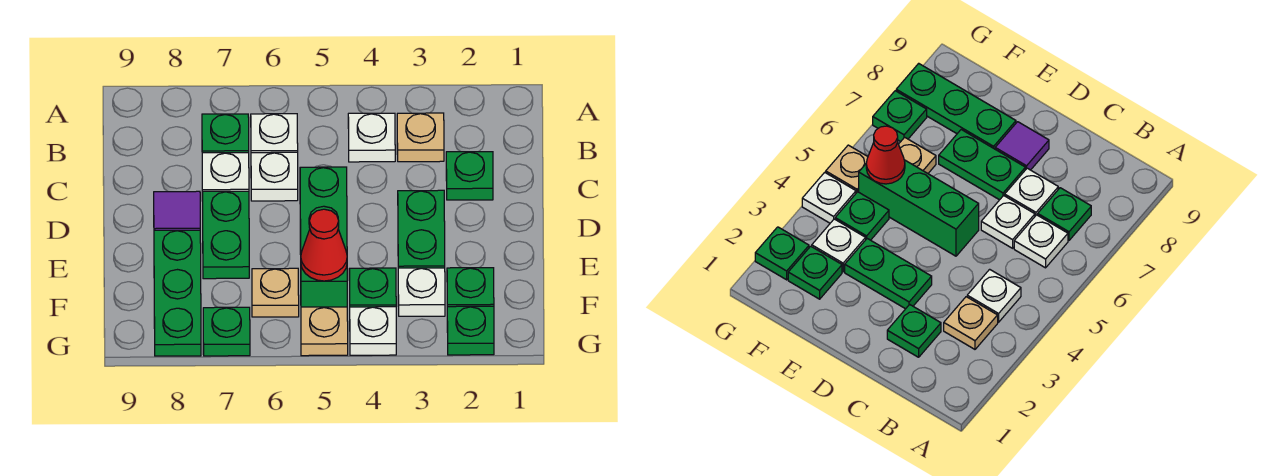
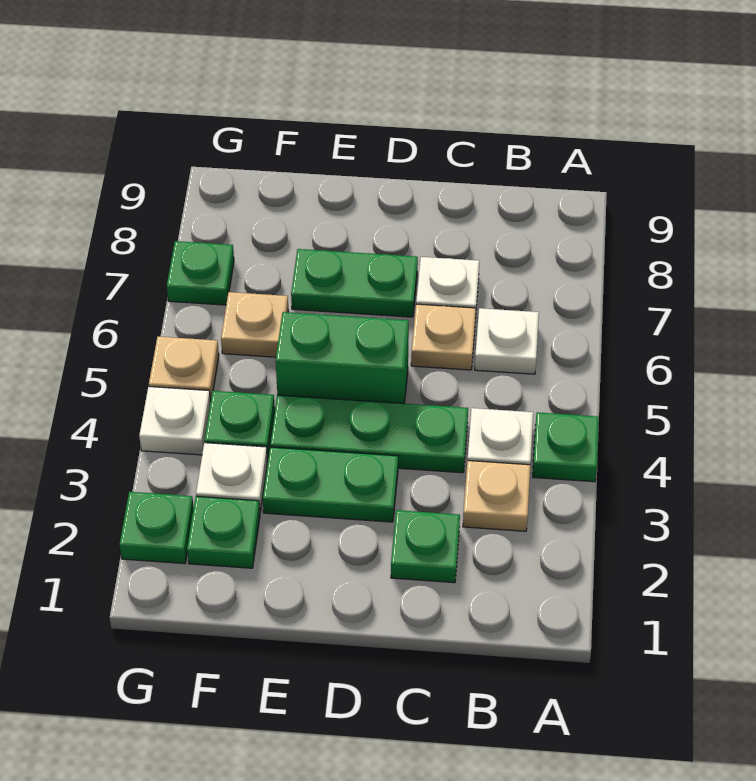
green plate B7 level 1 -> green plate A4 level 1
white plate C6 level 1 -> tan plate C6 level 1
green brick D5:F5 level 1 -> green brick D5:E5 level 1
purple tile D8 level 1 -> none
green plate E8:G8 level 1 -> green plate C4:E4 level 1
red cone F5 level 2 -> none

